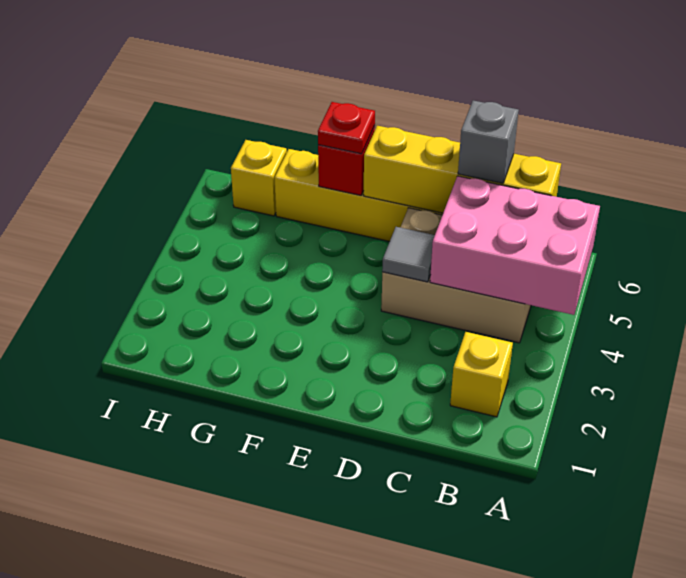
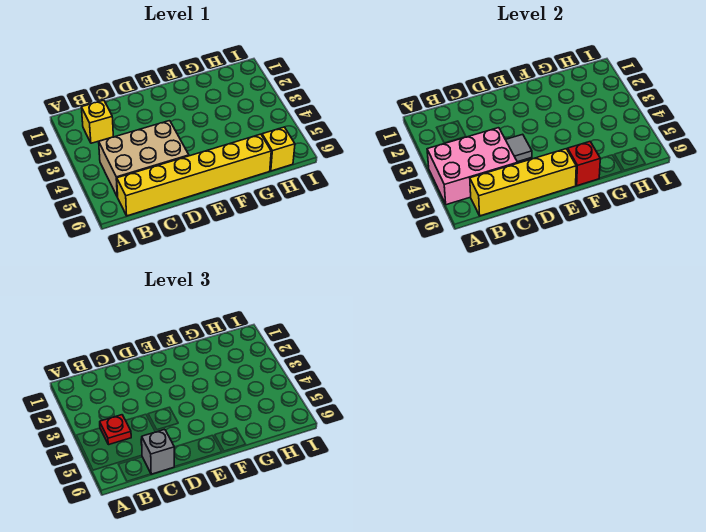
red plate F6 level 3 -> red plate B4 level 3

